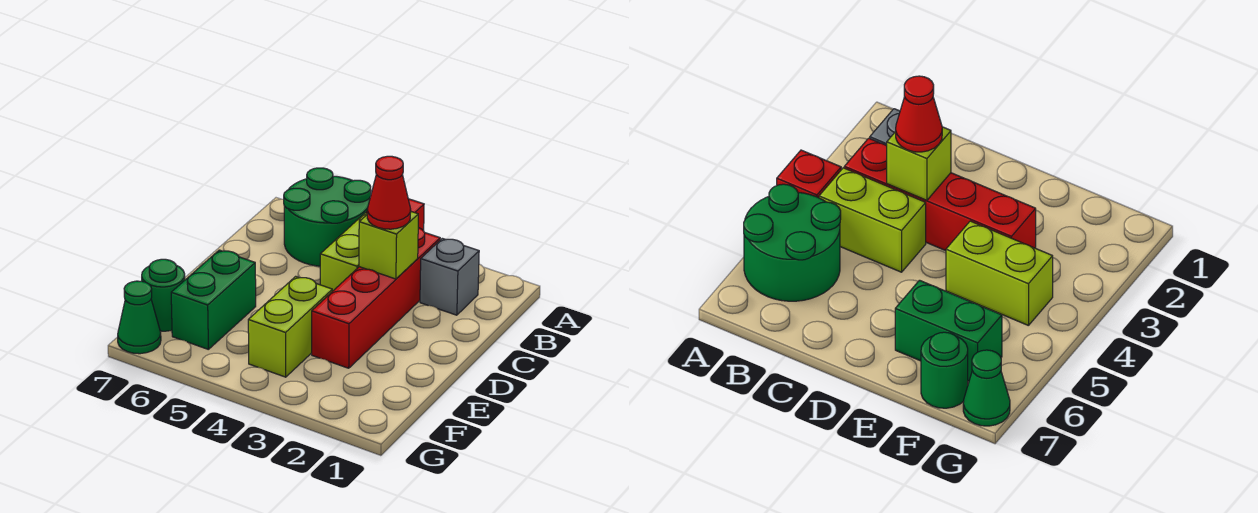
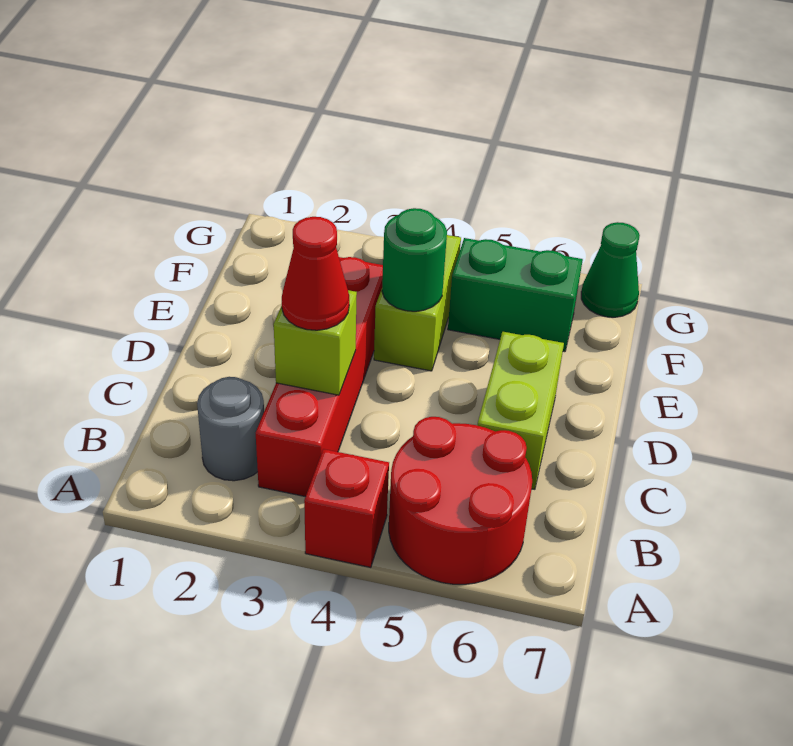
green round brick A5:B6 level 1 -> red round brick A5:B6 level 1
grey brick B2 level 1 -> grey round brick B2 level 1
lime brick B4:C4 level 1 -> lime brick C6:D6 level 1
green brick E6:F6 level 1 -> green brick F5:F6 level 1
green round brick F7 level 1 -> green round brick E4 level 2

